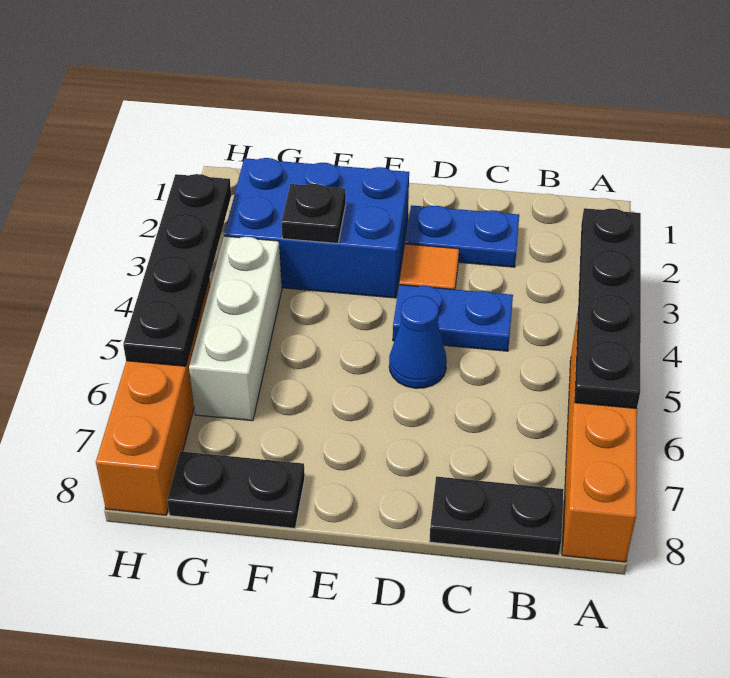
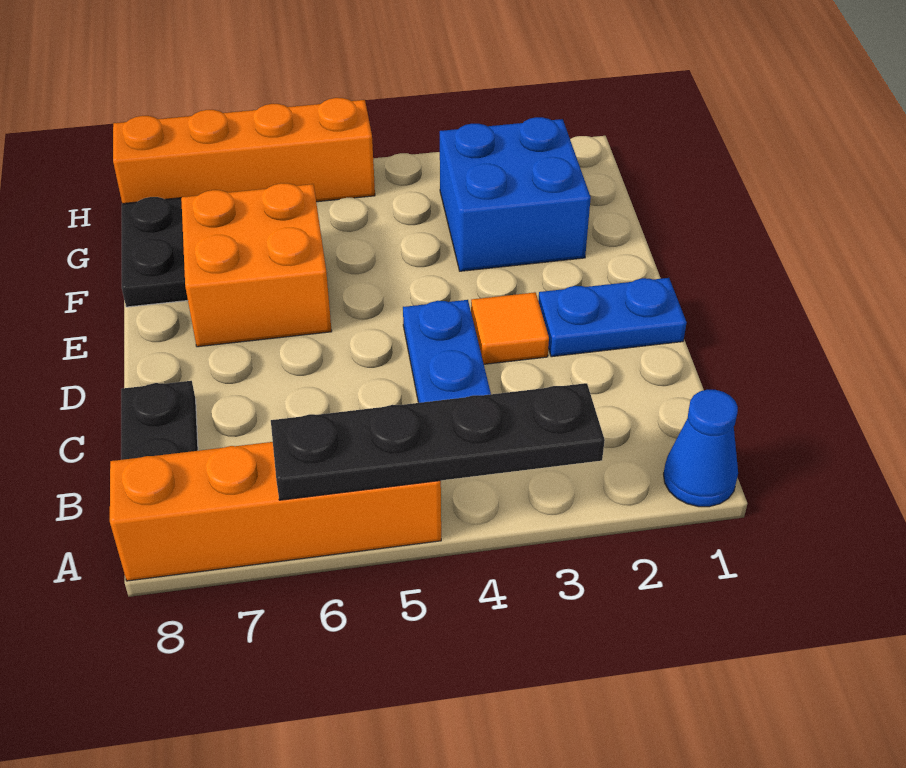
blue plate C2:D2 level 1 -> blue plate D1:D2 level 1
blue cone D5 level 1 -> blue cone A1 level 1
blue brick E2:G3 level 1 -> blue brick F2:G3 level 1
none -> orange brick E6:F7 level 1
black plate F3 level 2 -> none
white brick G4:G6 level 1 -> none
black plate H3:H6 level 2 -> none

